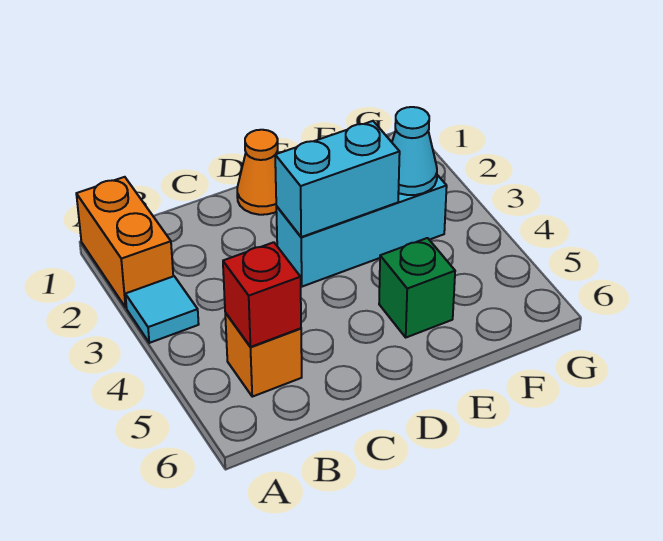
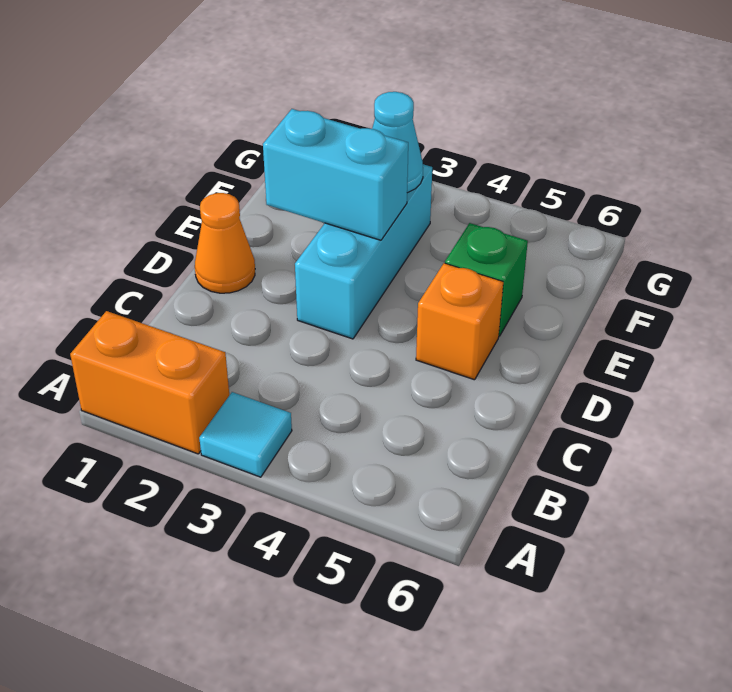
orange brick B5 level 1 -> orange brick D5 level 1
red brick B5 level 2 -> none
cyan brick D3:E3 level 2 -> cyan brick E2:E3 level 2

